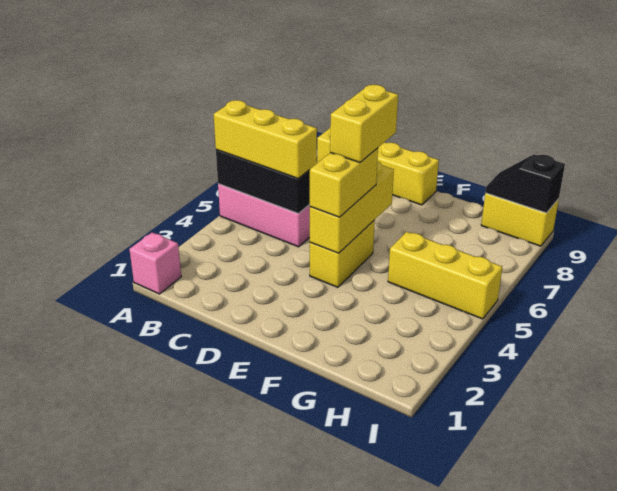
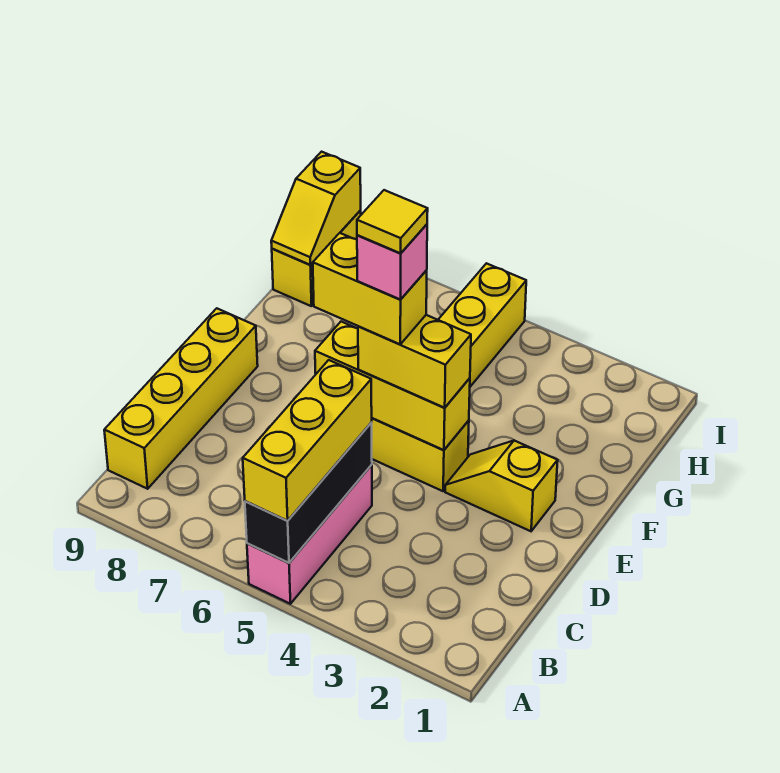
pink brick A1 level 1 -> pink brick E5 level 5
none -> yellow slope E2:E3 level 1 top 2
none -> yellow tile E5 level 6
black slope H9:I9 level 2 top I -> yellow slope H9:I9 level 2 top I

